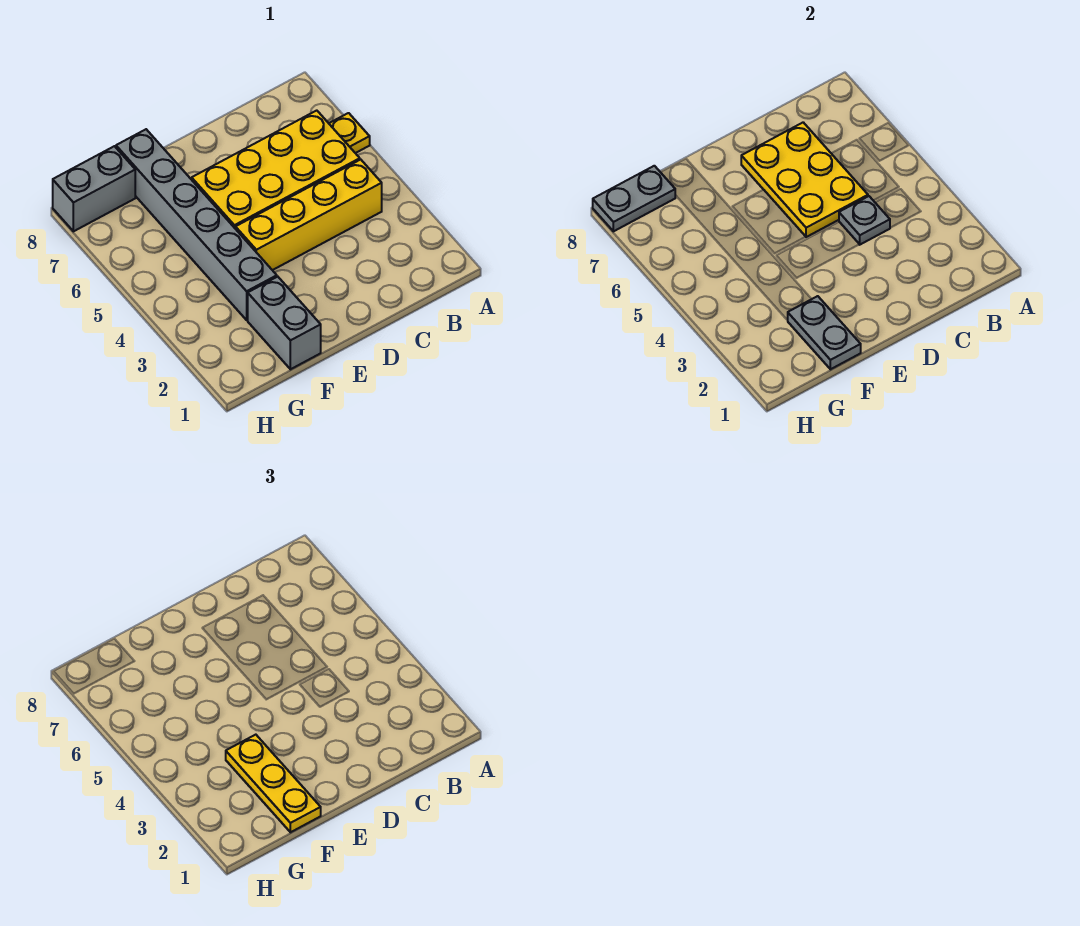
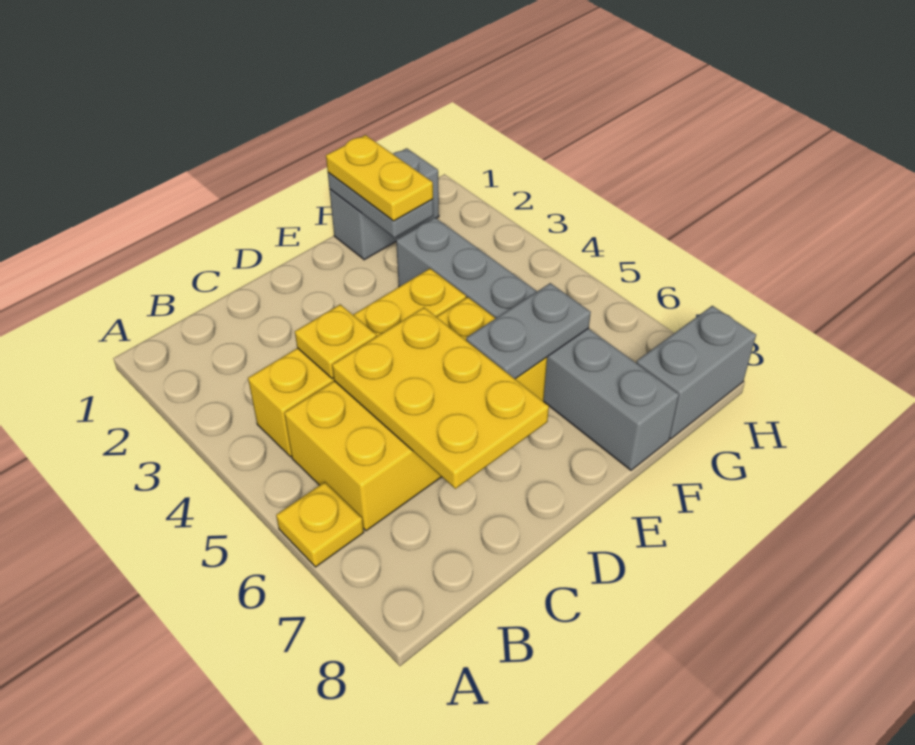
grey plate C4 level 2 -> yellow plate C4 level 2
grey brick F1:F2 level 1 -> grey brick F1:G1 level 1
yellow plate F1:F3 level 3 -> yellow plate F1:F2 level 3
grey plate G8:H8 level 2 -> grey plate E6:F6 level 2

